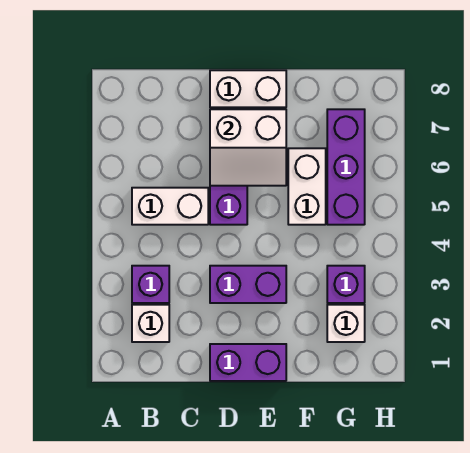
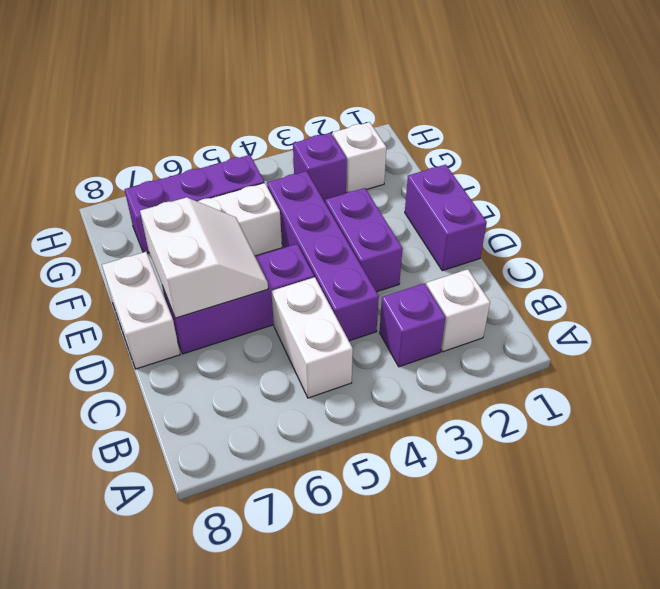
none -> purple brick C4:F4 level 1

